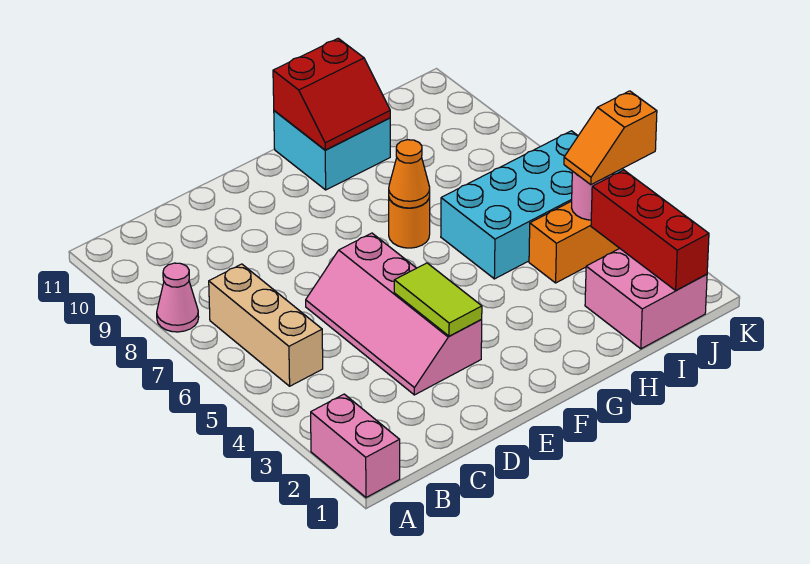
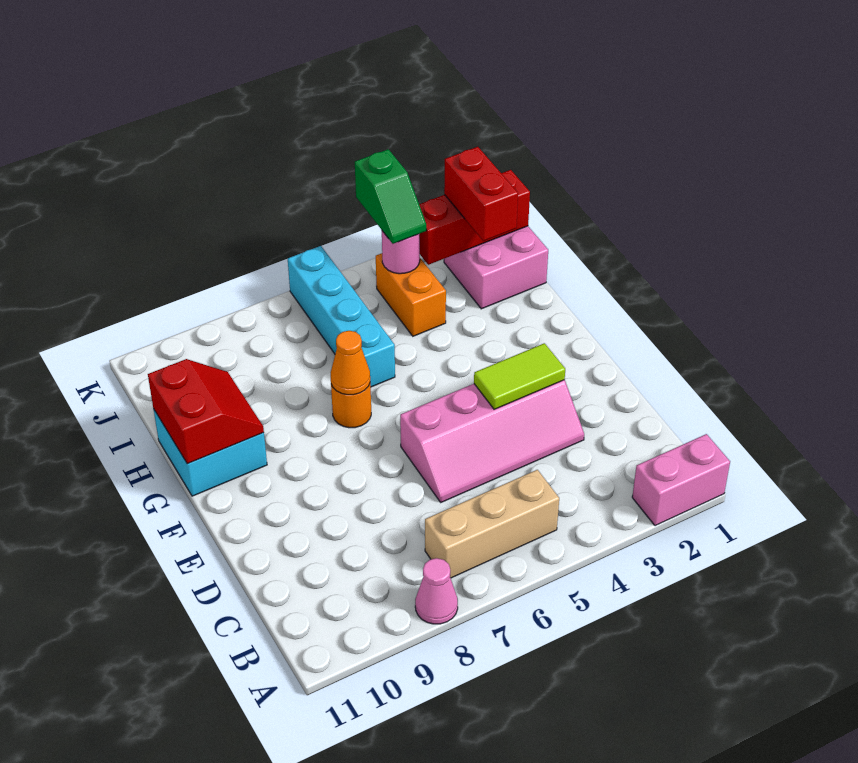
cyan brick H5:K6 level 1 -> cyan brick H6:K6 level 1
none -> red brick I2:J2 level 3
orange slope J4:K4 level 3 top K -> green slope J4:K4 level 3 top K

